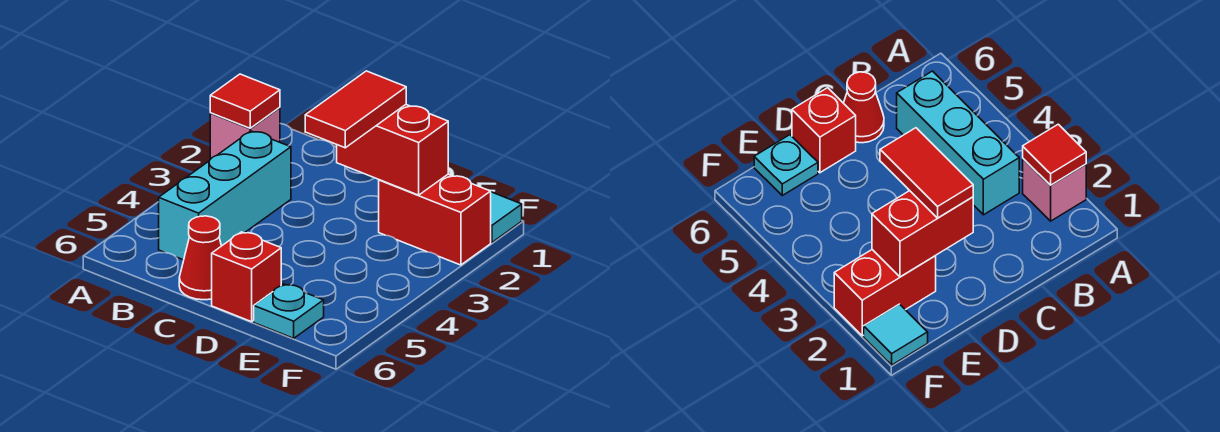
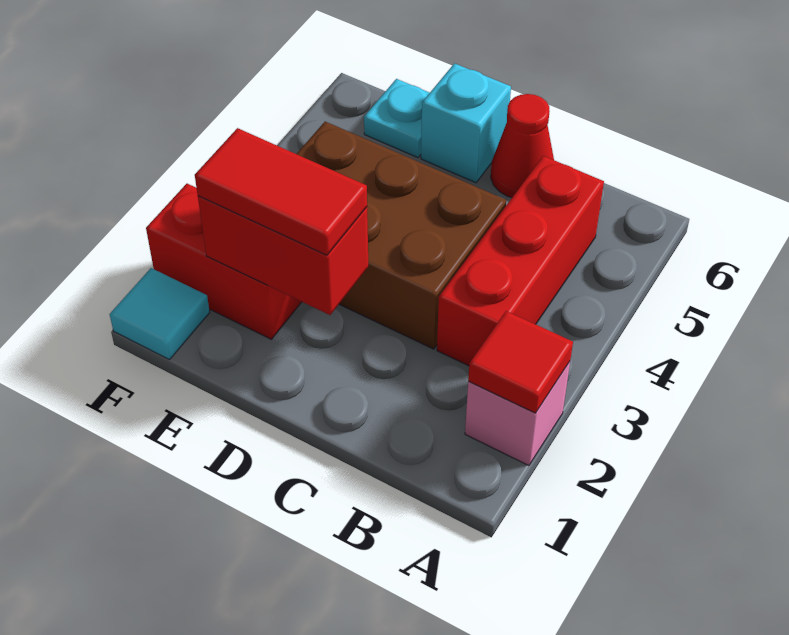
cyan brick B3:B5 level 1 -> red brick B3:B5 level 1
none -> brown brick C3:E4 level 1
red tile D2:D3 level 3 -> red tile D2:E2 level 3
red brick D6 level 1 -> cyan brick D6 level 1

